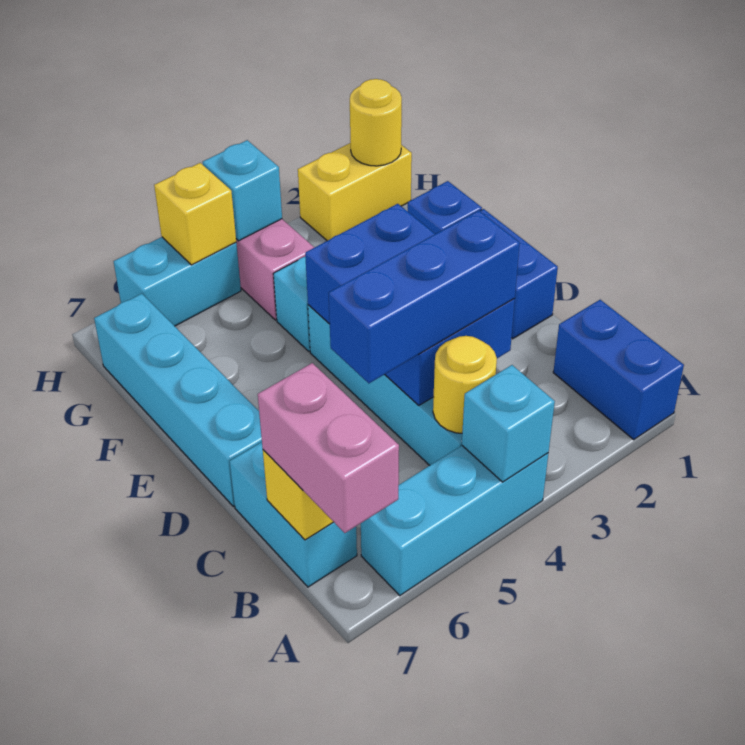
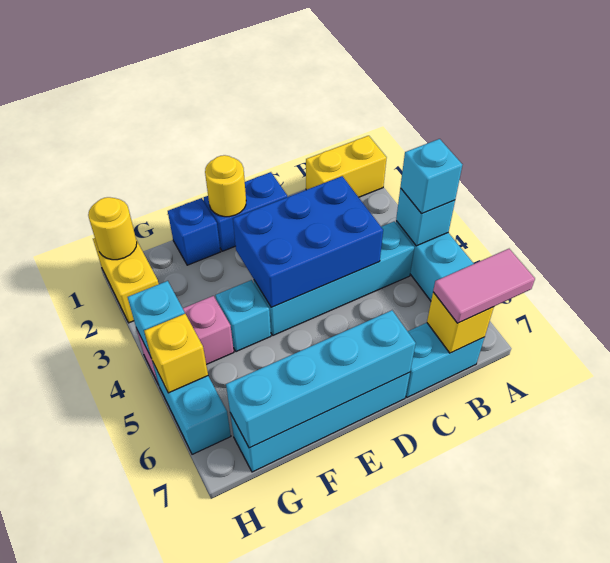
blue brick A1:B1 level 1 -> yellow brick A1:B1 level 1
none -> cyan brick A4 level 3
pink brick A7:B7 level 3 -> pink tile A7:B7 level 3
yellow round brick B4 level 2 -> yellow round brick E1 level 2
blue brick C3:C5 level 3 -> none
none -> cyan brick D7:G7 level 2

